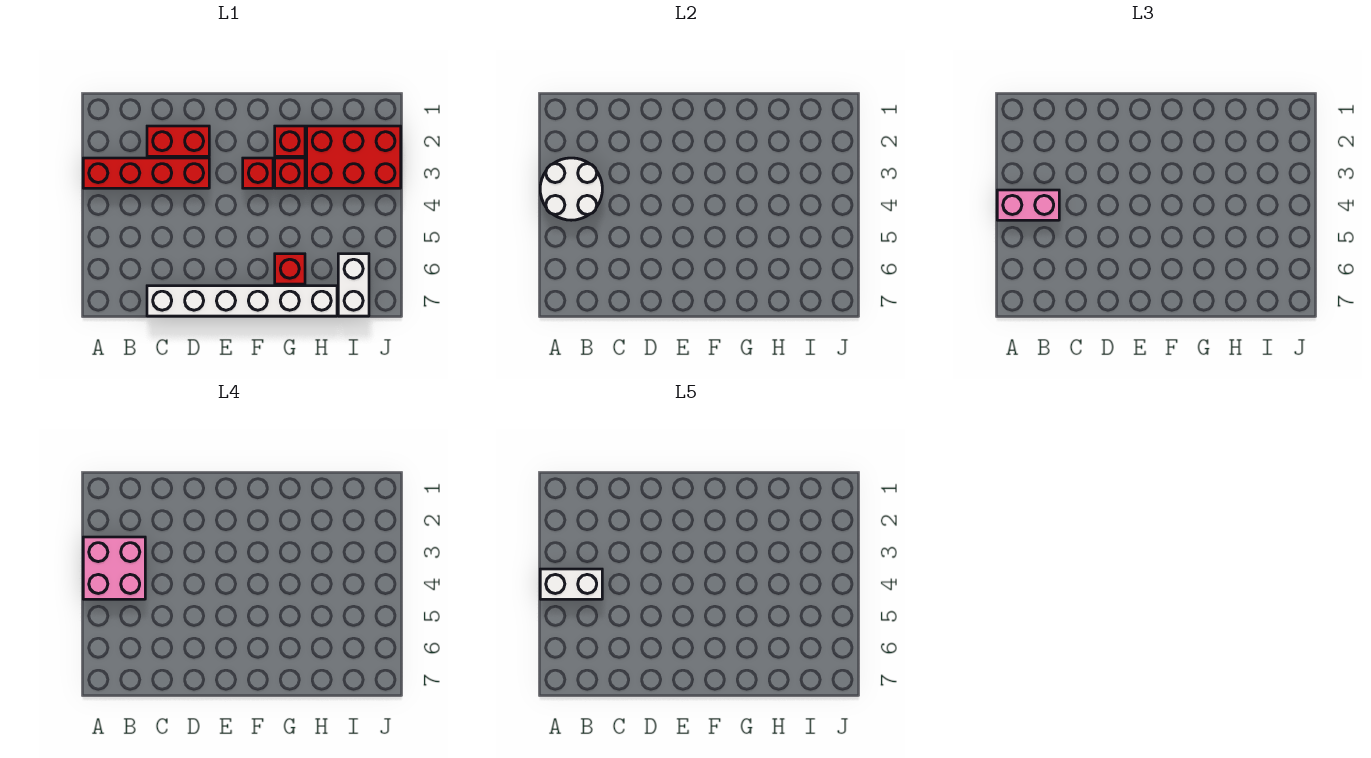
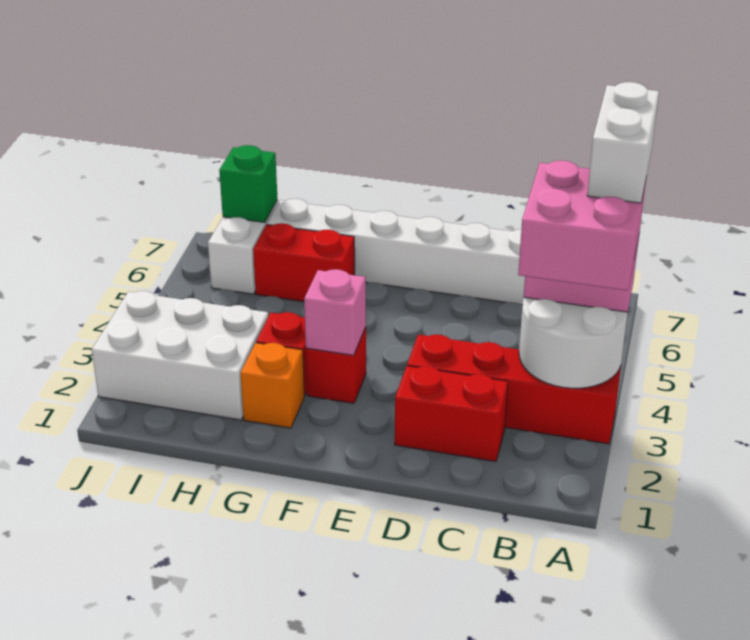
white brick A4:B4 level 5 -> white brick A4:A5 level 5
none -> pink brick F3 level 2
red brick G2 level 1 -> orange brick G2 level 1
red brick G6 level 1 -> red brick G6:H6 level 1
red brick H2:J3 level 1 -> white brick H2:J3 level 1
none -> green brick I7 level 2

